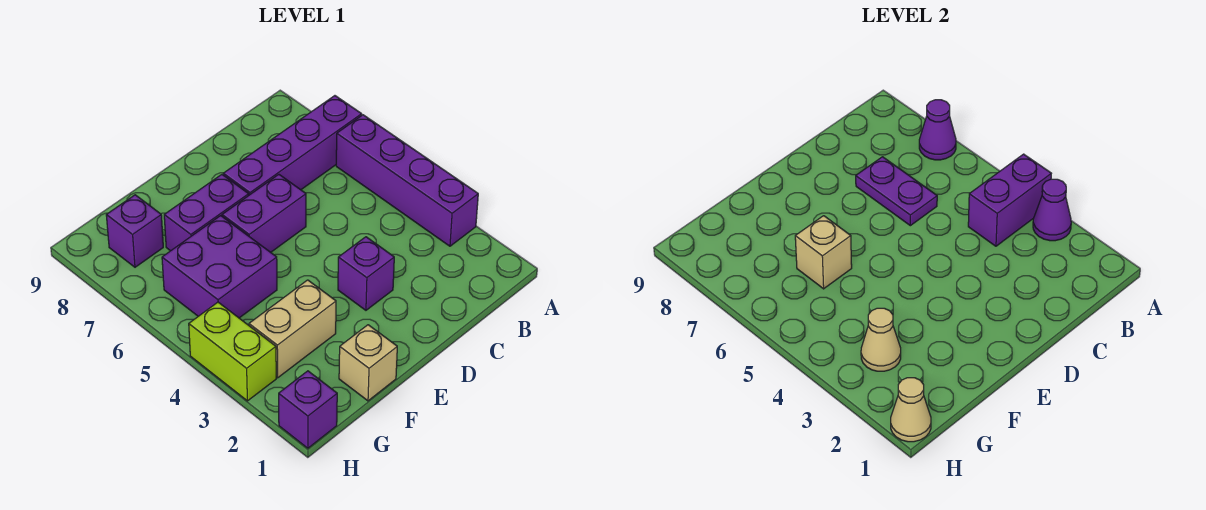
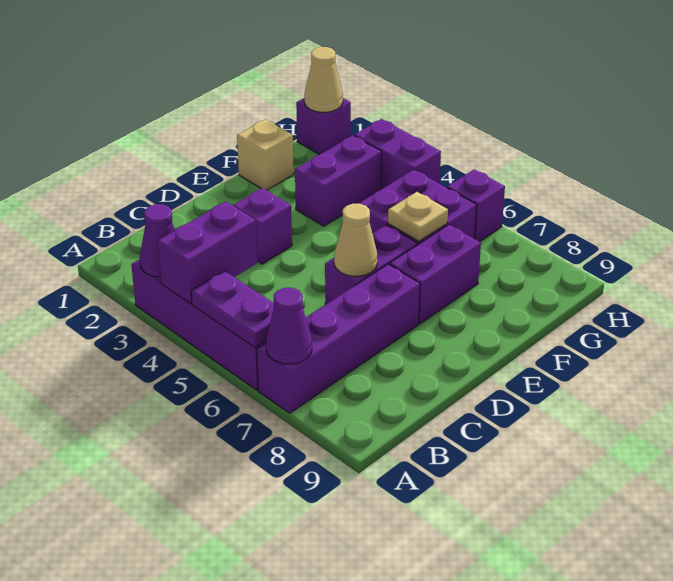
purple plate C6:C7 level 2 -> purple plate A5:A6 level 2
tan brick F3:G3 level 1 -> purple brick F3:G3 level 1
tan brick F6 level 2 -> tan plate F6 level 2
tan cone G3 level 2 -> tan cone D6 level 2
purple brick G8 level 1 -> purple brick H6 level 1
lime brick H3:H4 level 1 -> purple brick H3:H4 level 1

